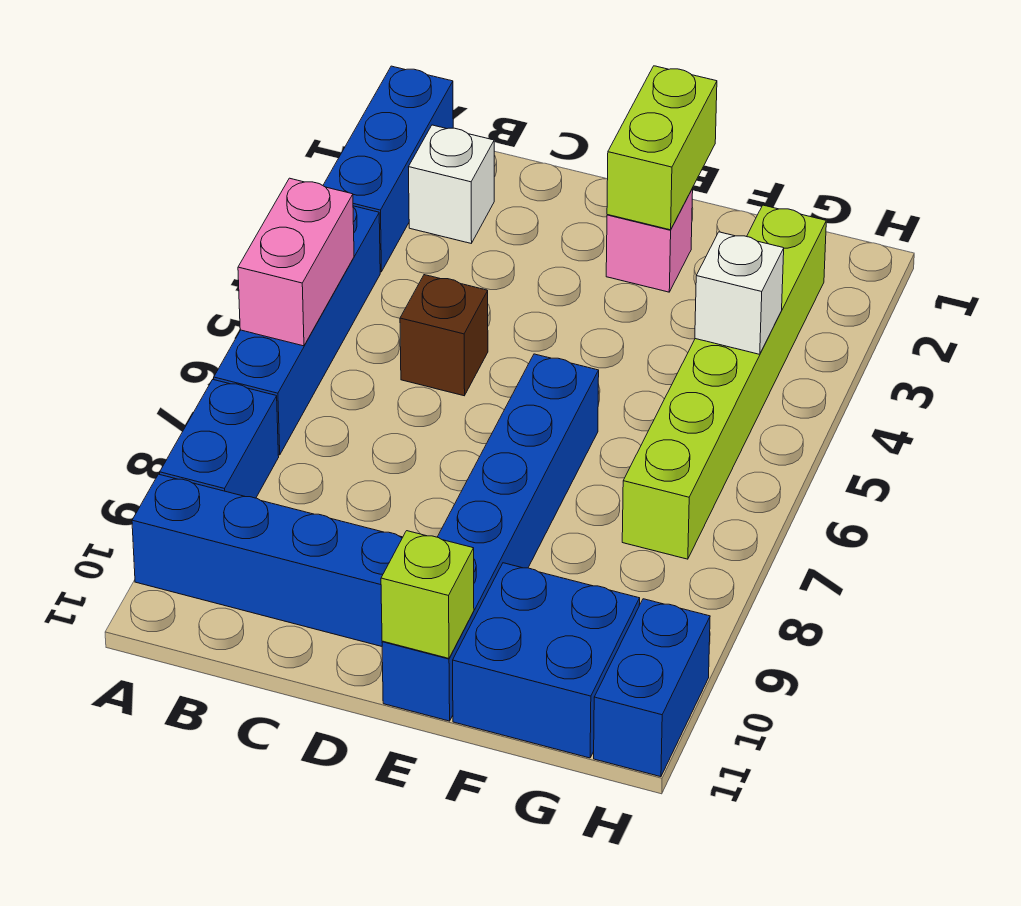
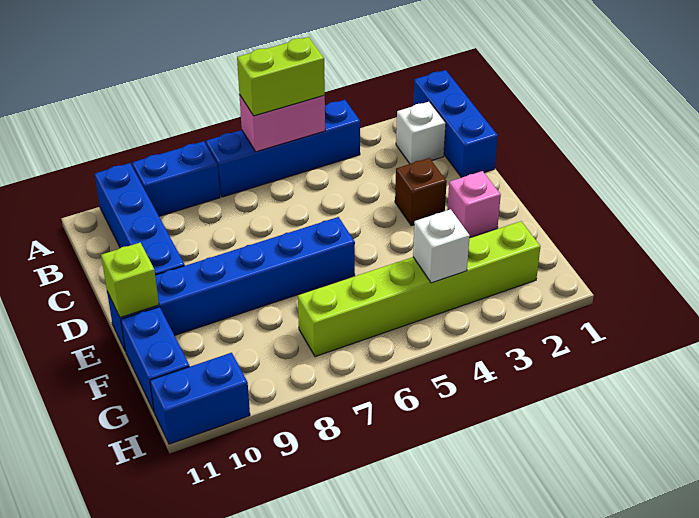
blue brick A1:A3 level 1 -> blue brick A1:C1 level 1
brown brick C5 level 1 -> brown brick D3 level 1
lime brick E1:E2 level 2 -> lime brick A5:A6 level 3
blue brick F10:G11 level 1 -> blue brick F11:G11 level 1

